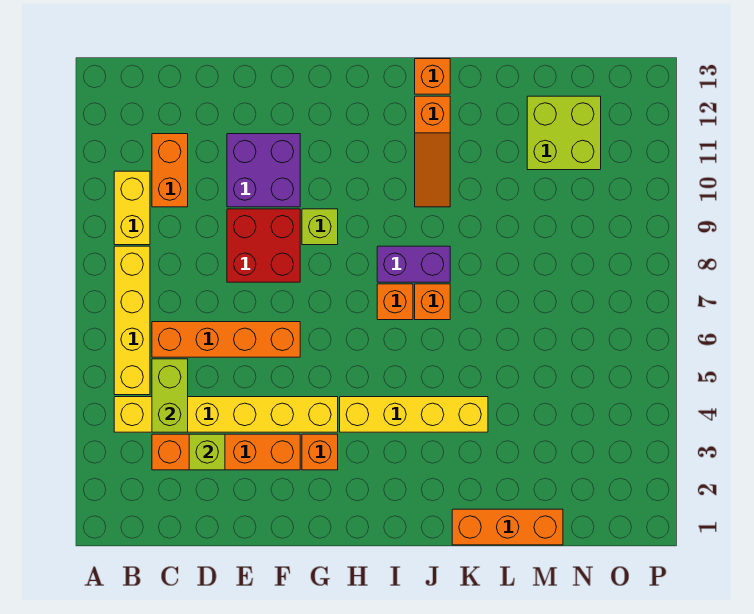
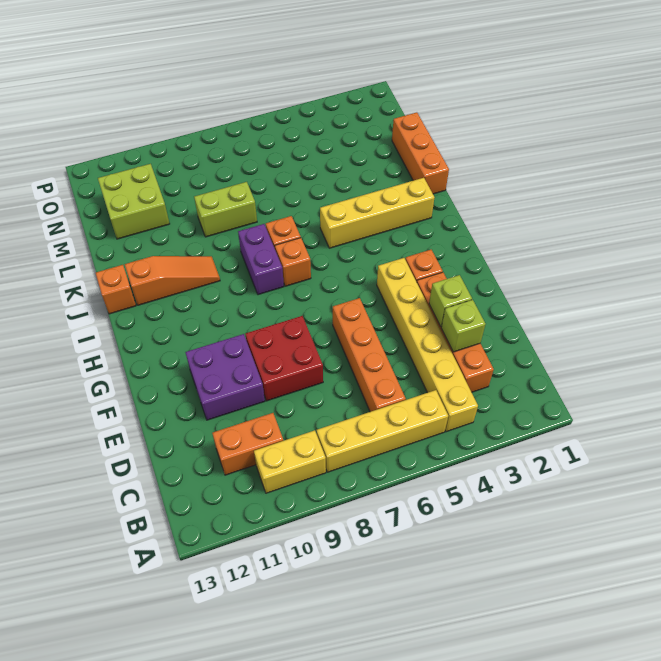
lime brick C4:C5 level 2 -> lime brick L8:L9 level 1
lime brick G9 level 1 -> lime brick E3 level 2
yellow brick H4:K4 level 1 -> yellow brick J2:J5 level 1

